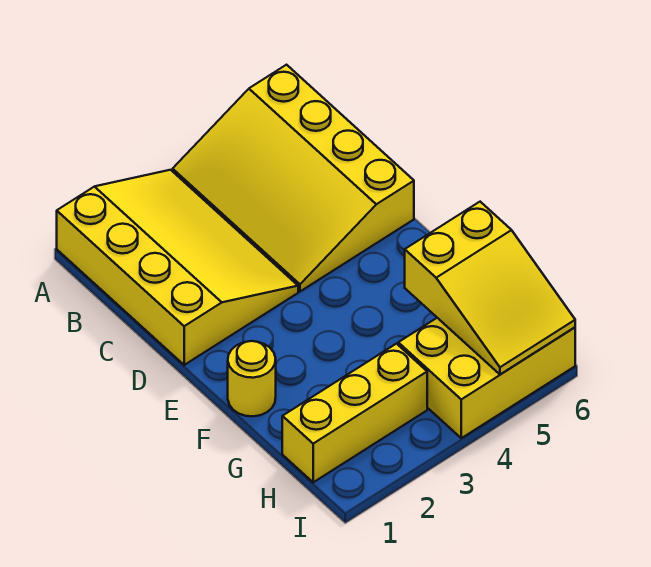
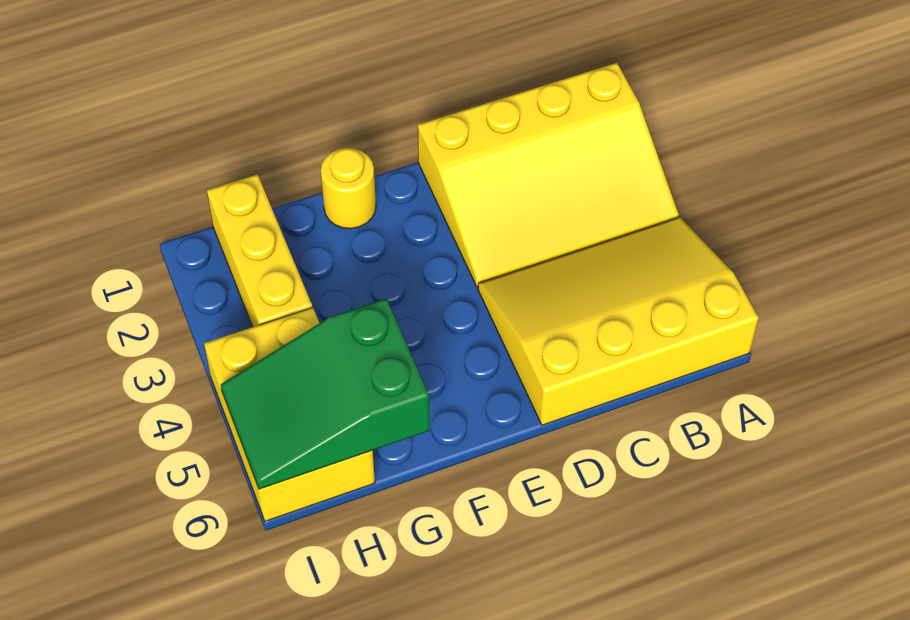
yellow slope G5:I6 level 2 top G -> green slope G5:I6 level 2 top G

